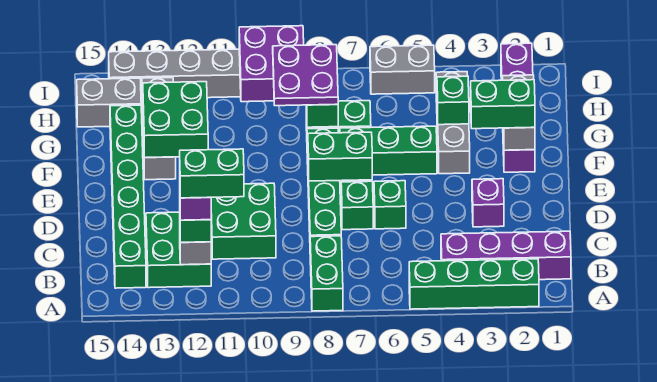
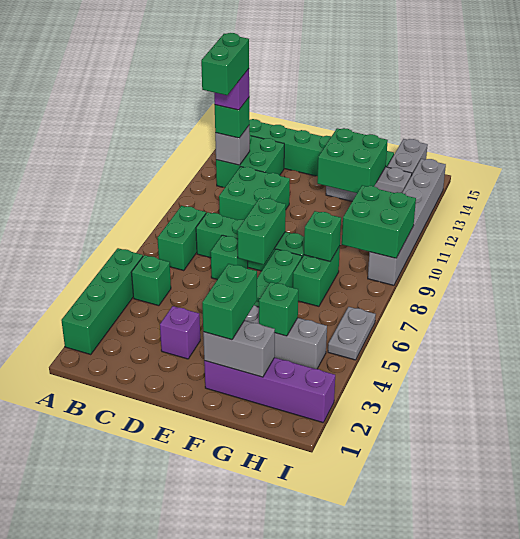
green brick A8:B8 level 1 -> green brick B7:B8 level 1
purple brick B1:B4 level 1 -> none
green brick D6 level 1 -> green brick B5 level 1
purple plate G8:H9 level 3 -> none
purple brick H9:I10 level 2 -> green brick H9:I10 level 2
grey brick I5:I6 level 1 -> grey plate I5:I6 level 1

